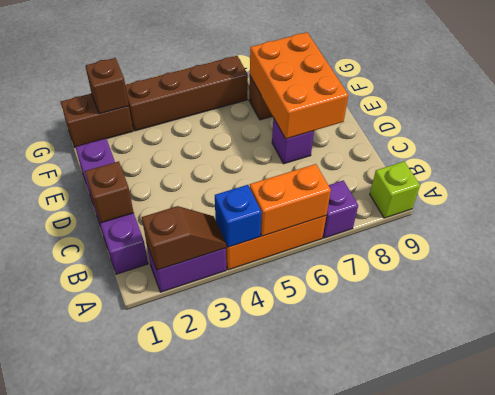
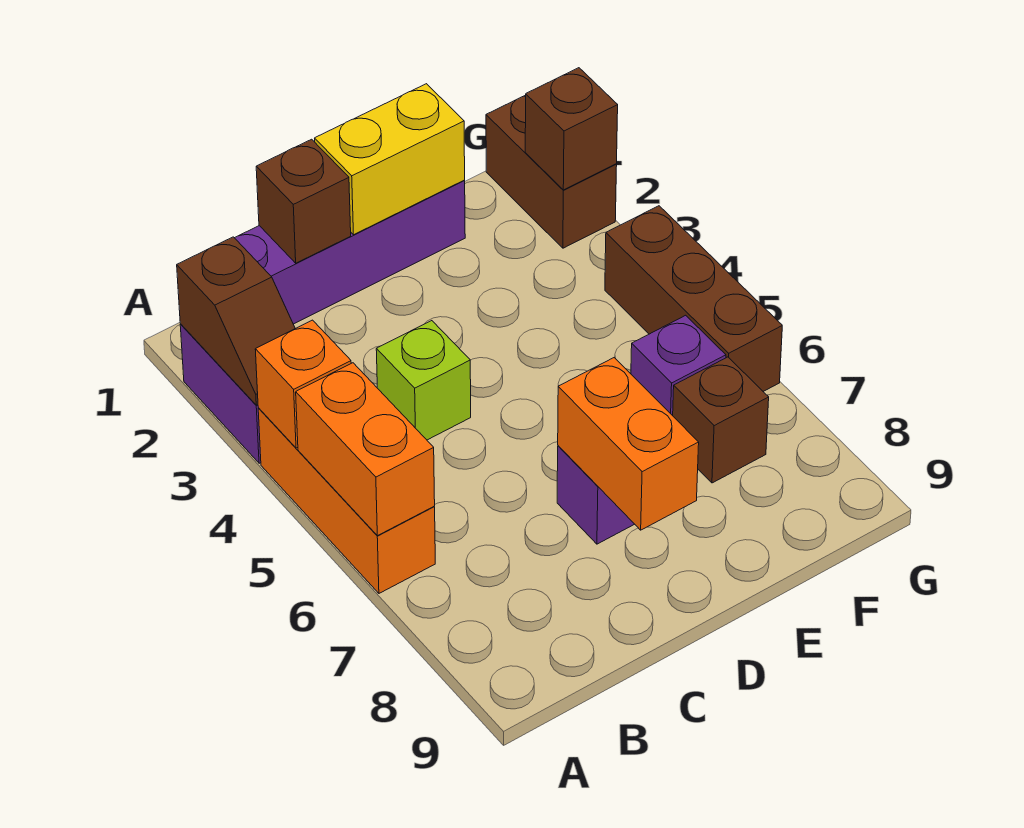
blue brick A4 level 2 -> orange brick A4 level 2
purple brick A7 level 1 -> purple brick F6 level 1
lime brick A9 level 1 -> lime brick C4 level 1
none -> yellow brick D1:E1 level 2
orange brick D7:F8 level 2 -> orange brick D7:D8 level 2
brown brick G3:G6 level 1 -> brown brick G4:G6 level 1

